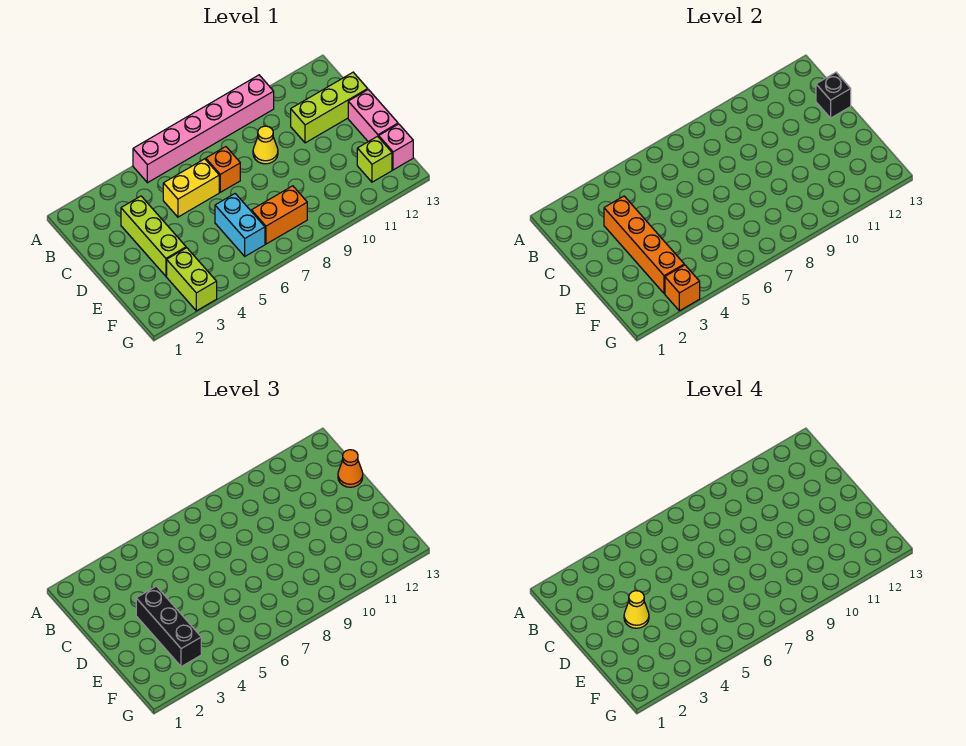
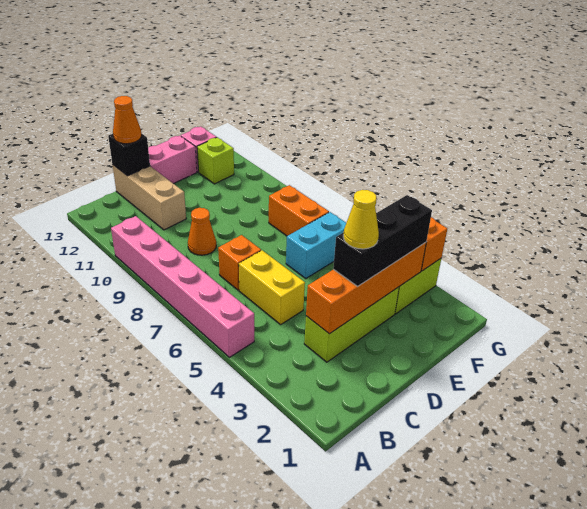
yellow cone C9 level 1 -> orange cone C9 level 1
lime brick C11:C13 level 1 -> tan brick C11:C13 level 1

